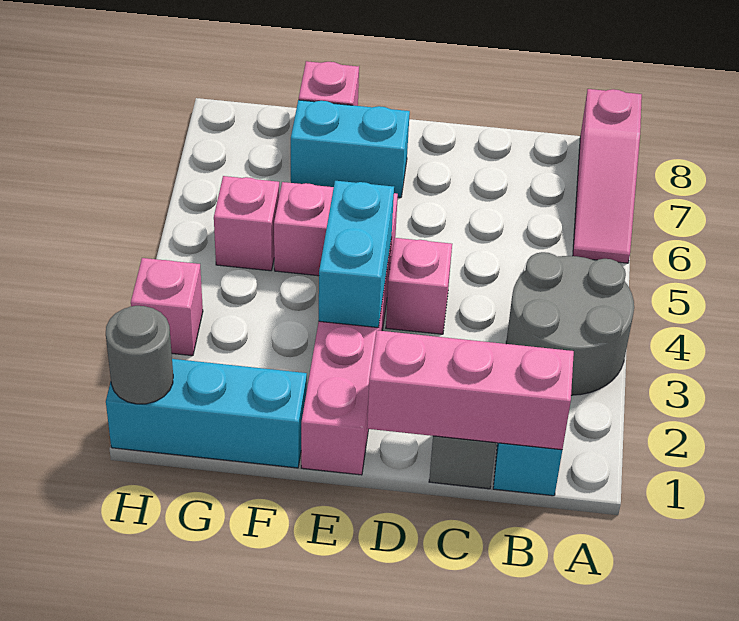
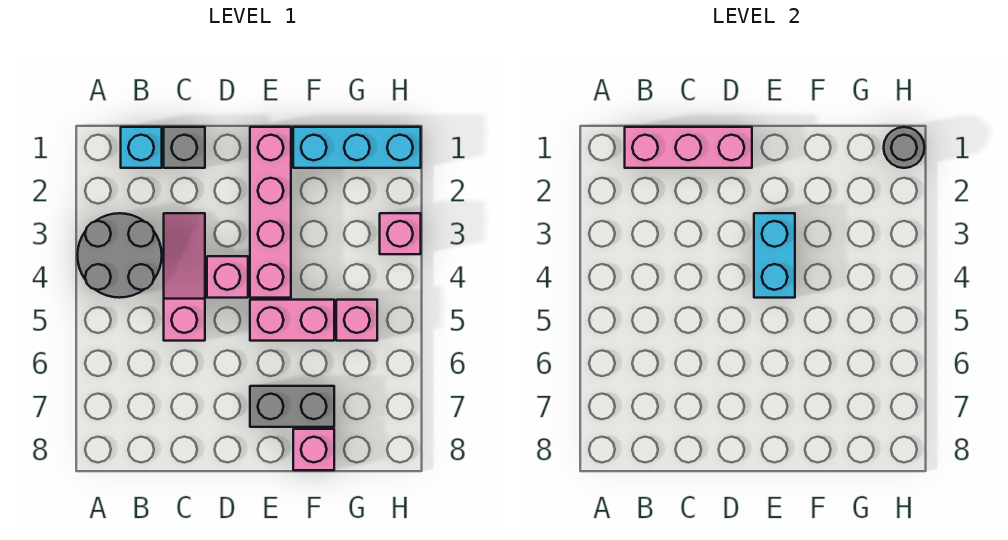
pink slope A6:A8 level 1 top 8 -> pink slope C3:C5 level 1 top 5
cyan brick E7:F7 level 1 -> grey brick E7:F7 level 1

